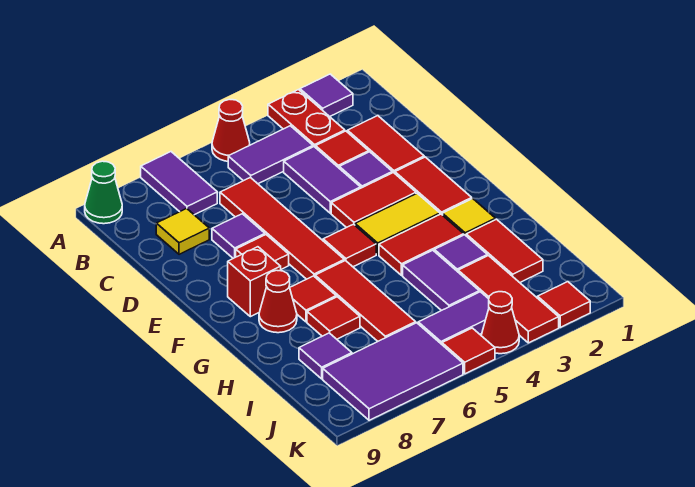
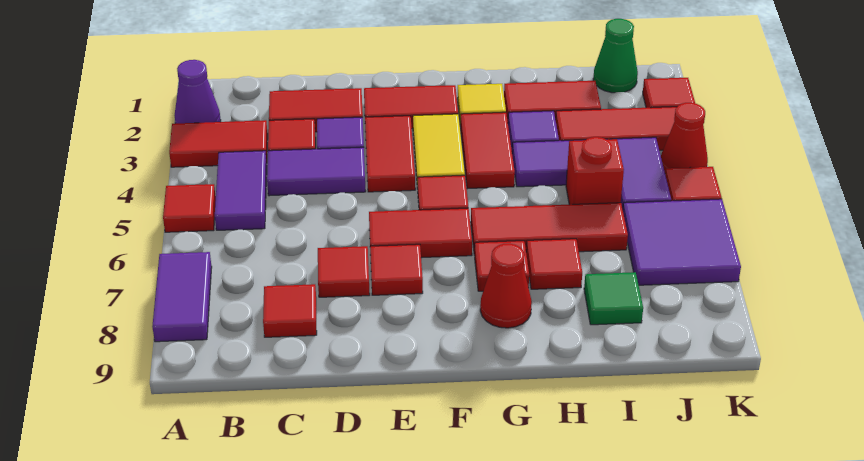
purple tile A2 level 1 -> purple cone A2 level 1
red plate A3:B3 level 1 -> red tile A3:B3 level 1
red cone A5 level 1 -> red tile A5 level 1
purple tile A7:B7 level 1 -> purple tile A7:A8 level 1
green cone A9 level 1 -> green cone J1 level 1
red tile C6:F6 level 1 -> red tile E6:F6 level 1
yellow tile C8 level 1 -> red tile C8 level 1
purple tile D7 level 1 -> red tile D7 level 1
red brick F8 level 1 -> red brick I5 level 1
purple tile I8 level 1 -> green tile I8 level 1
purple tile J6:K8 level 1 -> purple tile J6:K7 level 1

